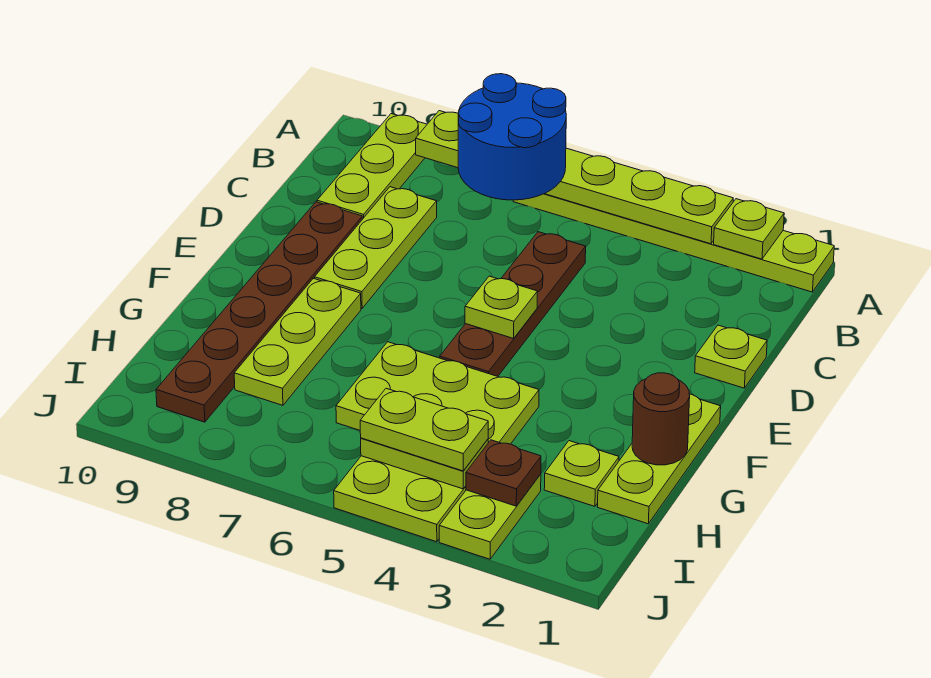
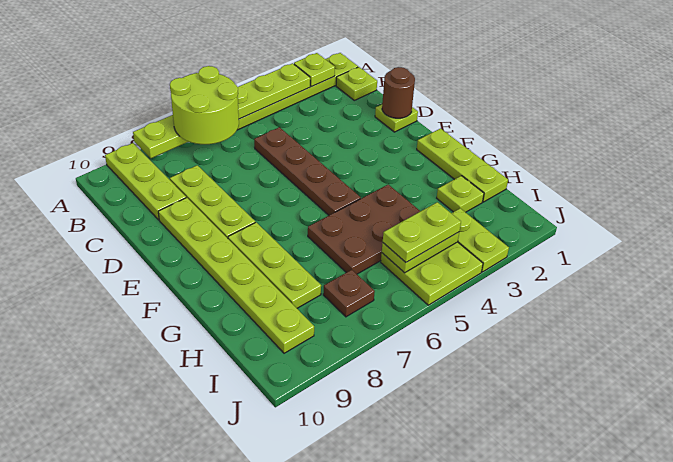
blue round brick A6:B7 level 3 -> lime round brick A6:B7 level 3
brown plate D9:I9 level 1 -> lime plate D9:I9 level 1
lime plate E5 level 2 -> lime plate B1 level 1
brown round brick G1 level 2 -> brown round brick D1 level 2
lime plate G4:H6 level 1 -> brown plate G4:H6 level 1
brown plate I3 level 2 -> brown plate I7 level 1

